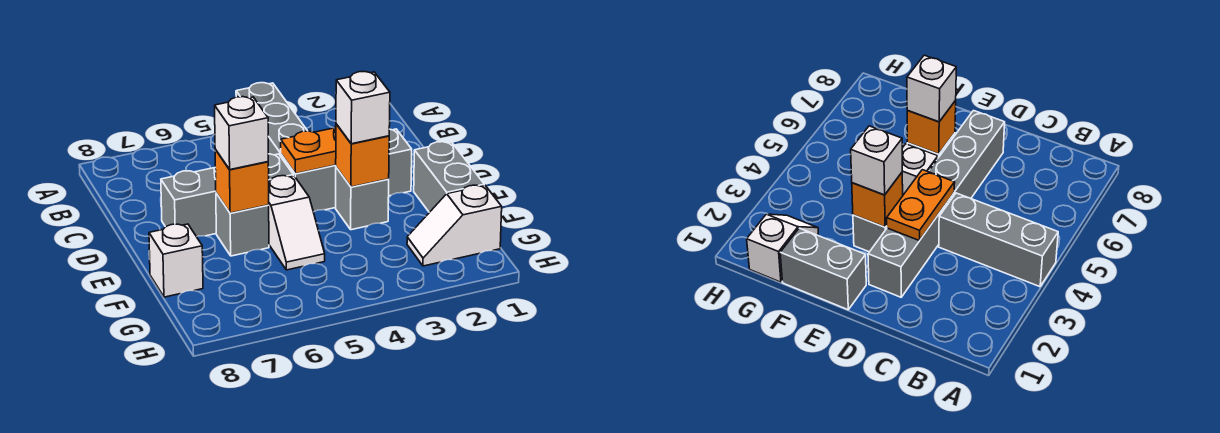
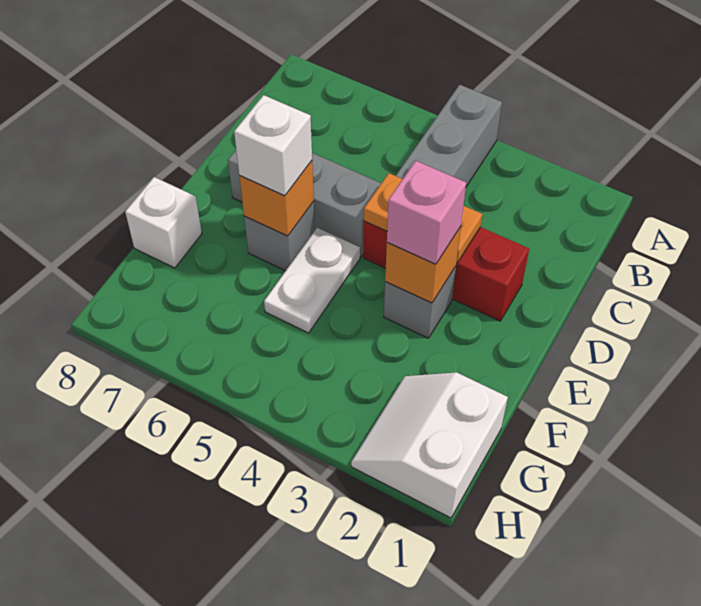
grey brick D2:D4 level 1 -> red brick D2:D4 level 1
grey brick E1:F1 level 1 -> none
white brick E3 level 3 -> pink brick E3 level 3
white slope E5:F5 level 1 top E -> white plate E5:F5 level 1
white slope G1:G2 level 1 top 1 -> white slope G1:H2 level 1 top 1

